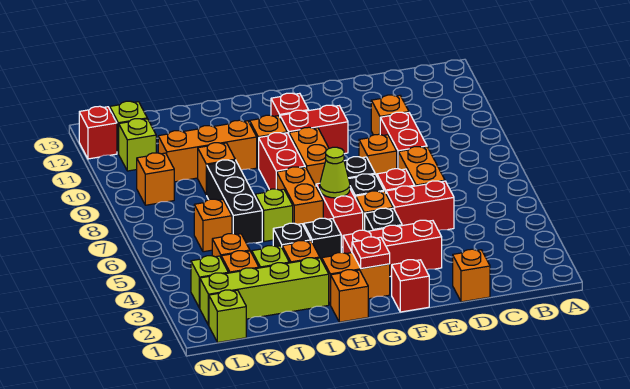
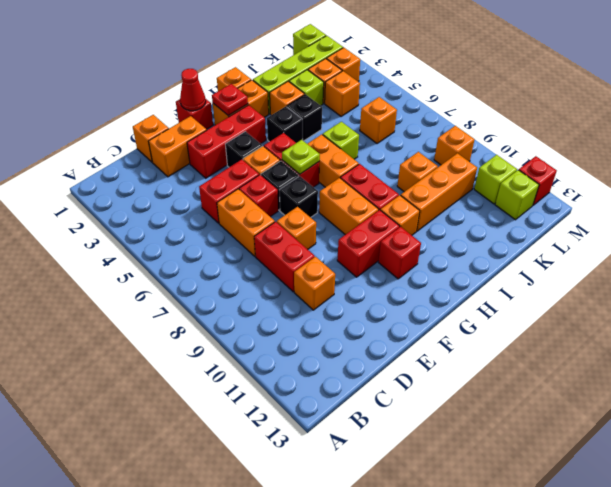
none -> orange brick D2:E2 level 1
none -> red cone F1 level 2
lime cone G6 level 2 -> lime plate G6 level 2
black brick J6:J8 level 1 -> none
lime brick L3 level 1 -> orange brick L3 level 1

